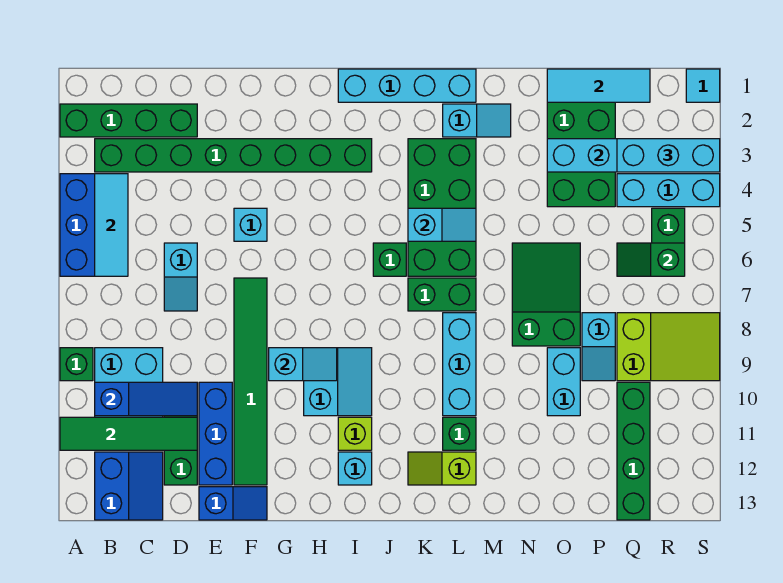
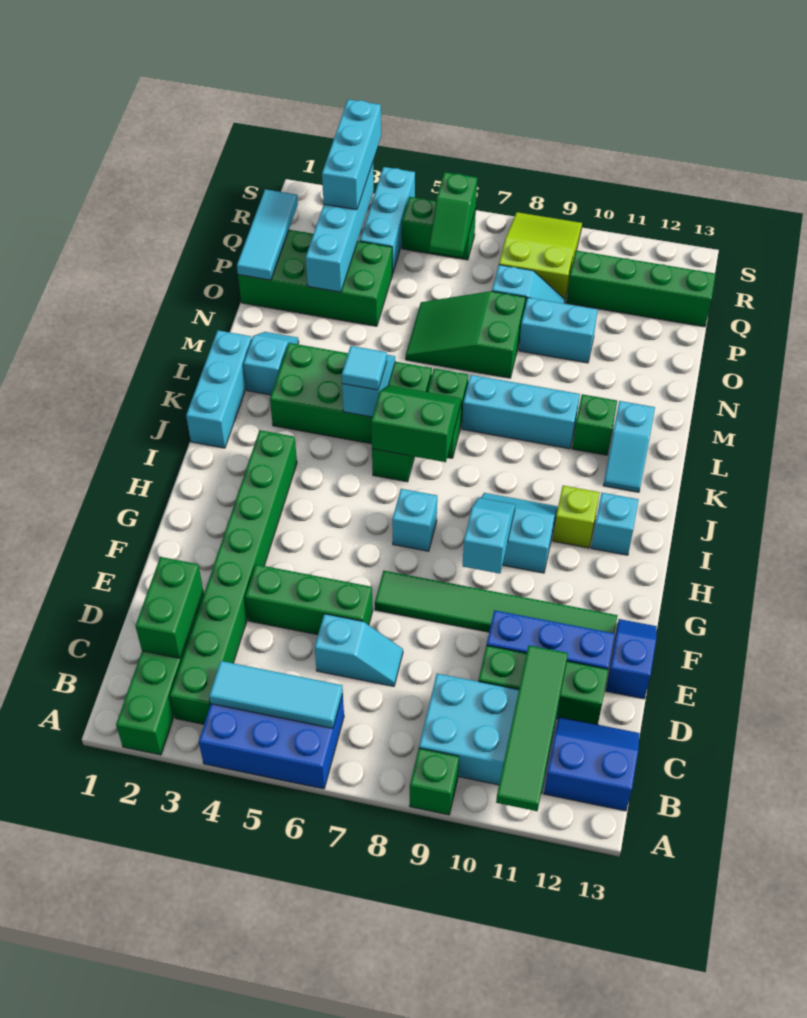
blue slope B10:D10 level 2 top B -> none
none -> green brick C2:D2 level 2
none -> green brick E4:E6 level 1
cyan brick F5 level 1 -> cyan brick H7 level 1
cyan brick I1:L1 level 1 -> cyan brick J1:L1 level 1
none -> green slope J6:K7 level 2 top J
lime slope K12:L12 level 1 top L -> cyan slope K12:L12 level 1 top L
cyan tile S1 level 1 -> cyan tile K5 level 3

